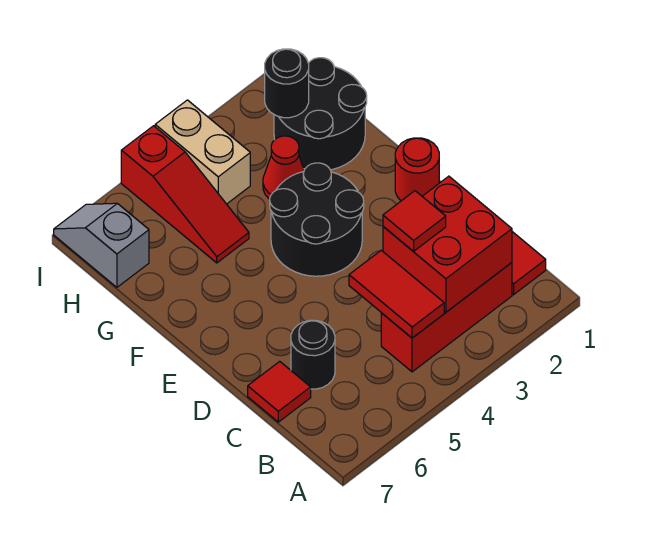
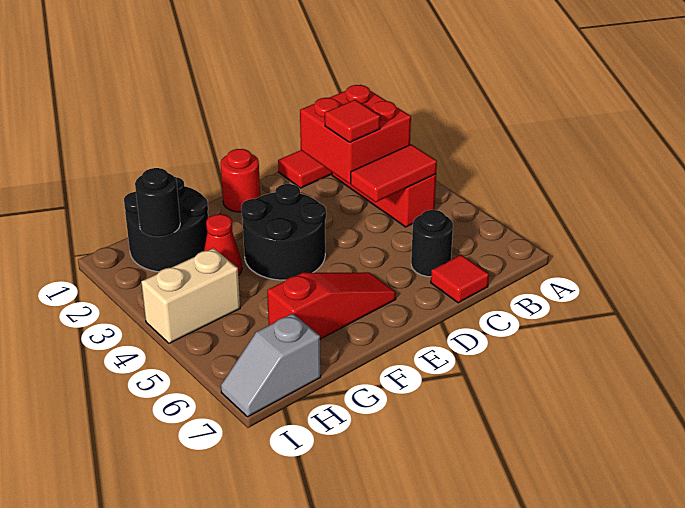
red slope G5:I5 level 1 top I -> red slope E6:G6 level 1 top G

